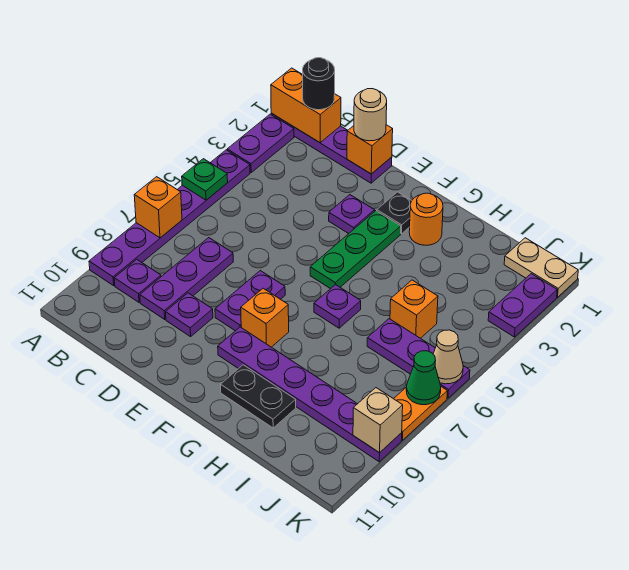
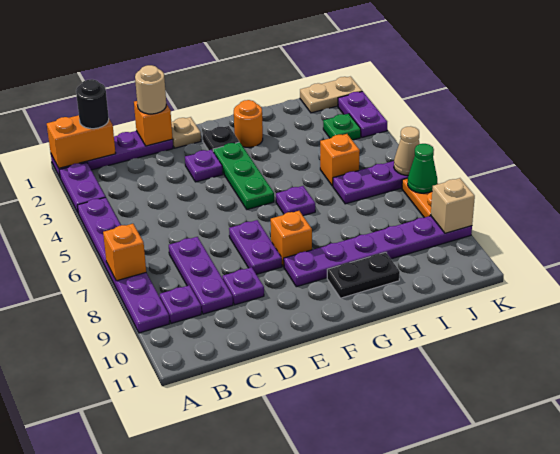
green plate A5 level 2 -> green plate J3 level 1
none -> tan plate E1 level 1

